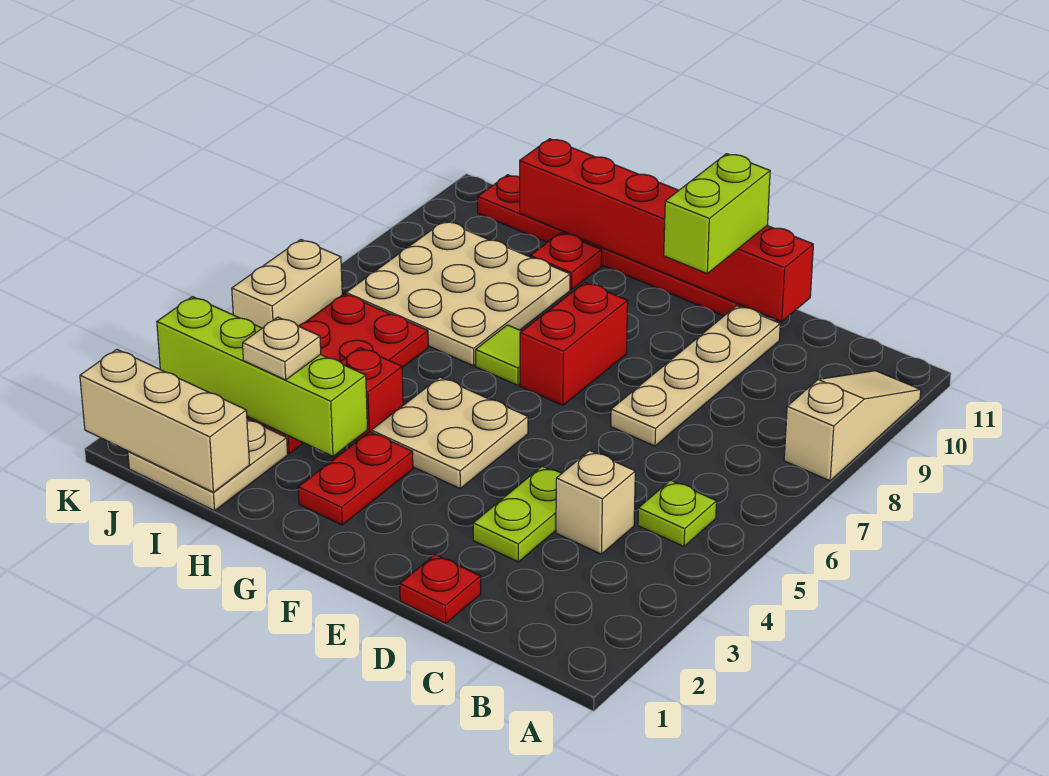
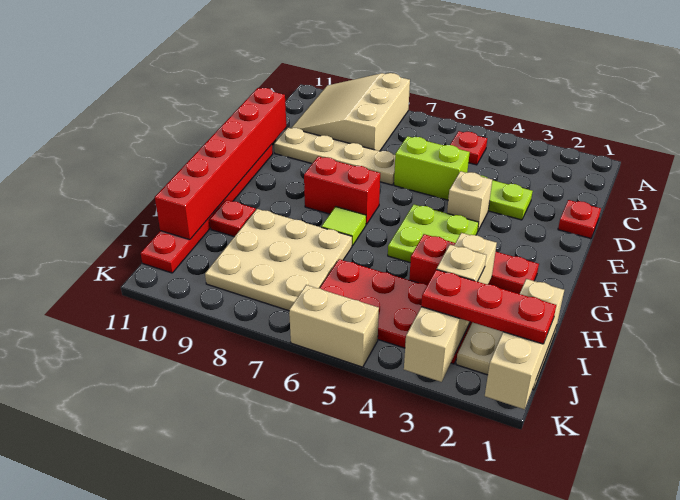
tan slope A8:A10 level 1 top 8 -> tan slope A8:C10 level 1 top 8
lime plate B5 level 1 -> red plate B5 level 1
tan brick C4 level 1 -> tan brick E4 level 1
lime brick E10:E11 level 3 -> lime brick D5:D6 level 1
tan plate F4:G5 level 1 -> lime plate F4:G5 level 1
lime brick H3:K3 level 2 -> tan brick H3:K3 level 2
none -> red plate J1:J3 level 3

